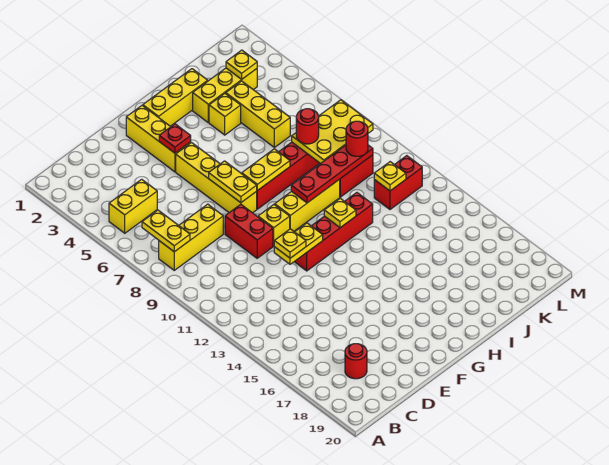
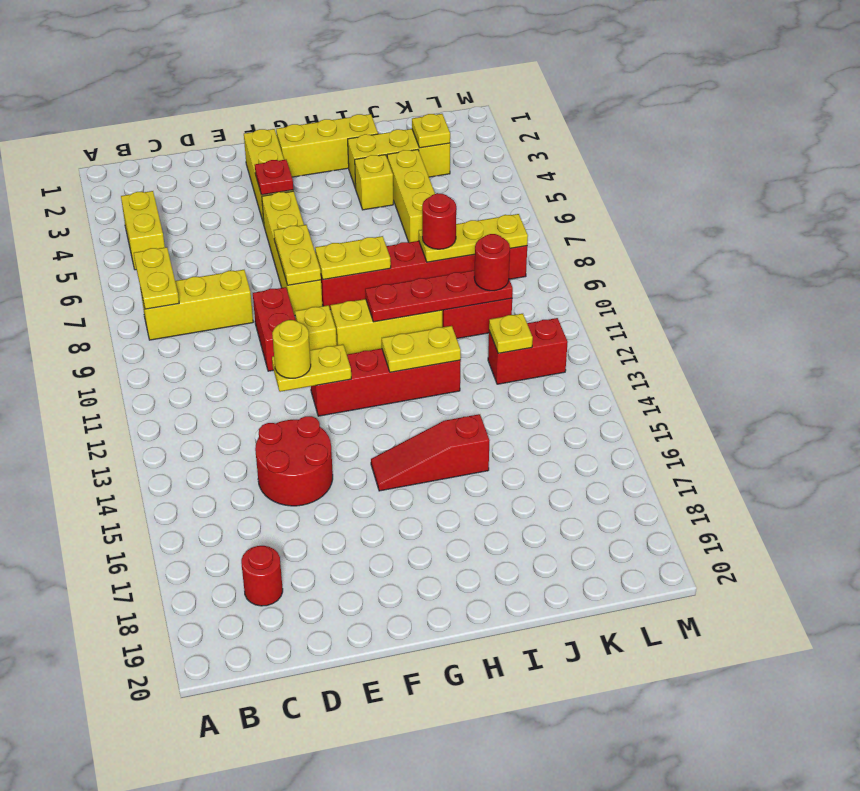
yellow brick B5:C5 level 1 -> yellow brick B4:B5 level 1
none -> red round brick D14:E15 level 1
yellow plate E12 level 3 -> yellow round brick E12 level 3
none -> red slope G15:I15 level 1 top I
yellow plate H12 level 2 -> yellow plate H12:I12 level 2
yellow plate J8:L9 level 2 -> yellow plate J8:L8 level 2

